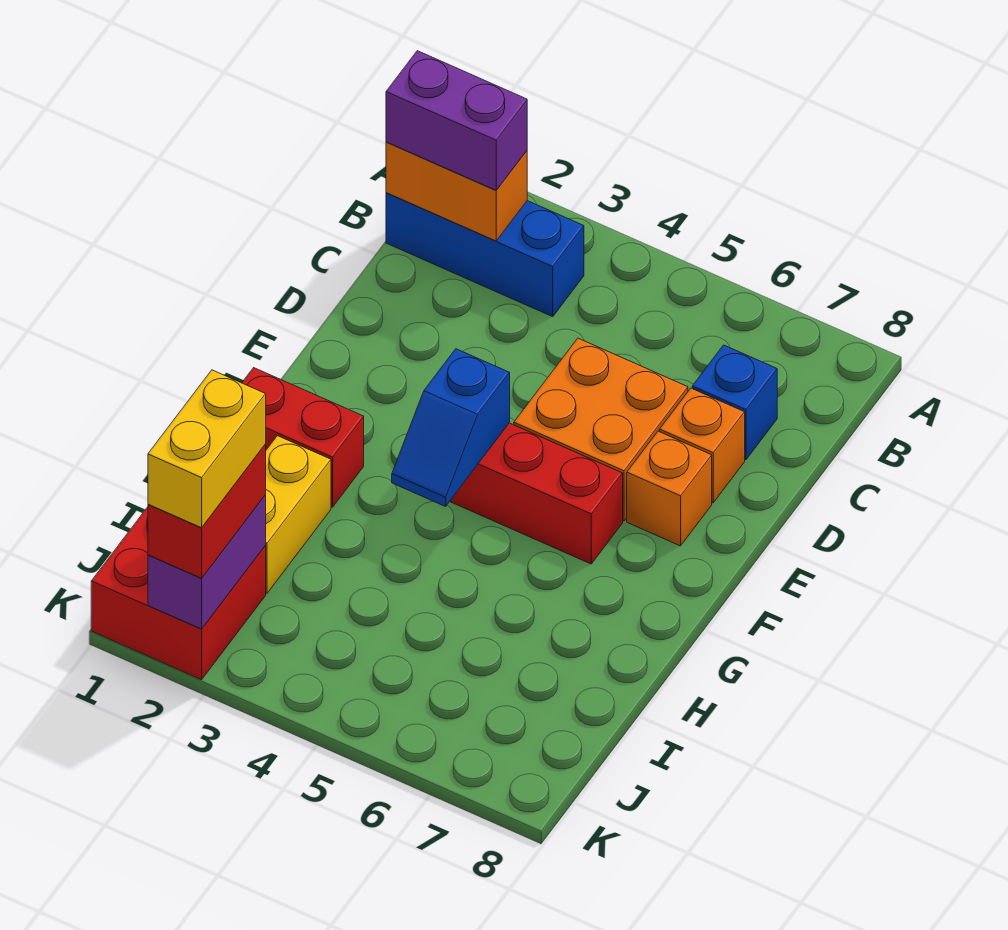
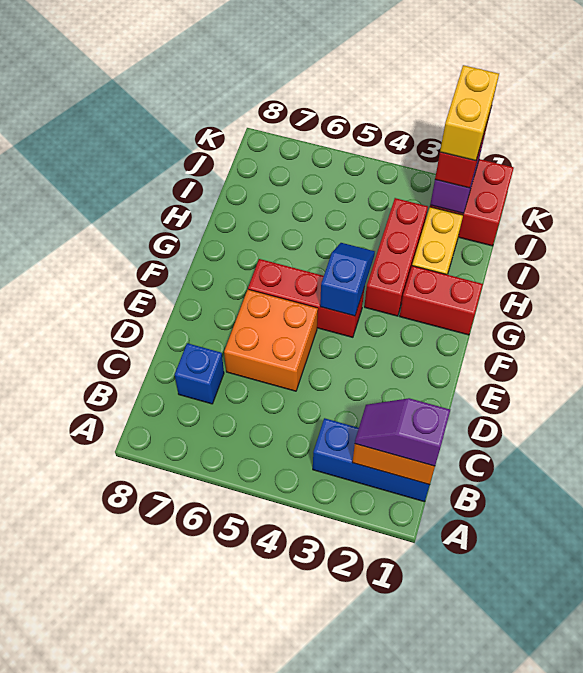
purple brick B1:B2 level 3 -> purple slope B1:B2 level 3 top 1
orange brick D7 level 1 -> none
orange brick E7 level 1 -> none
none -> red brick G3:I3 level 1

